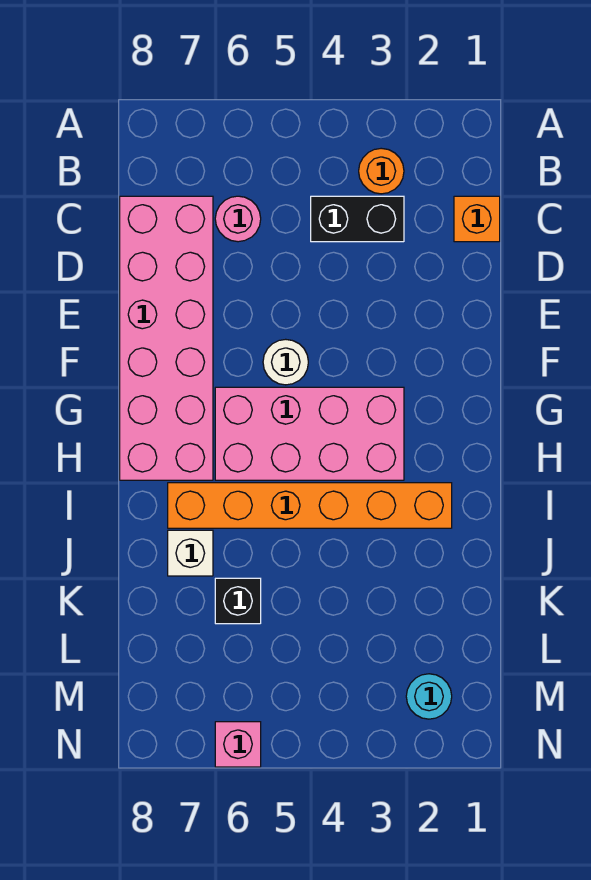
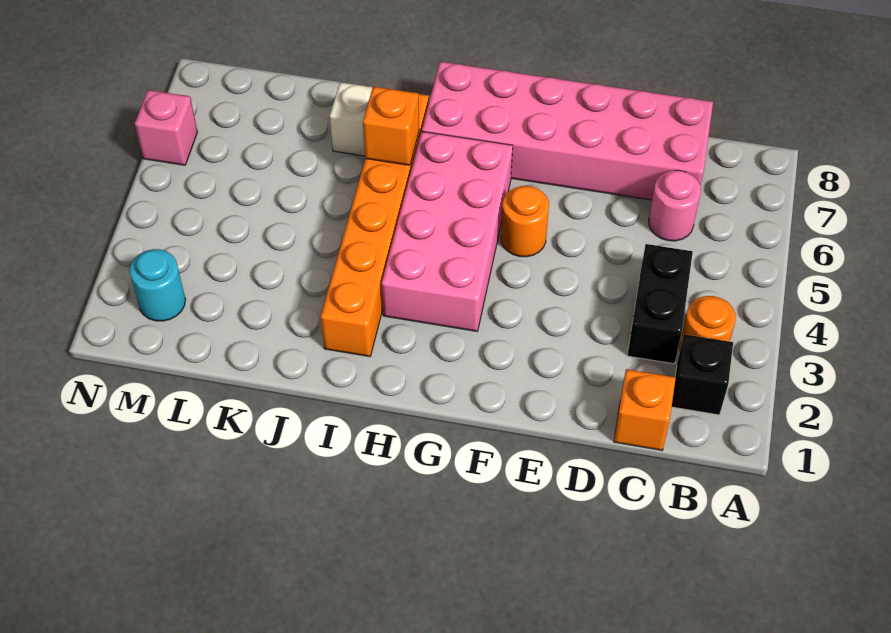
white round brick F5 level 1 -> orange round brick F5 level 1
none -> orange brick I6 level 2
black brick K6 level 1 -> black brick B2 level 1

